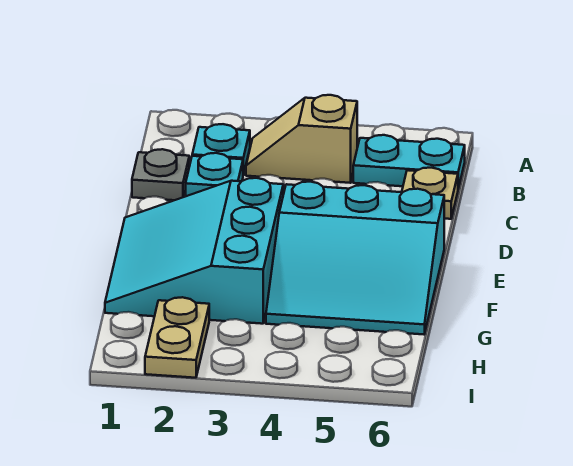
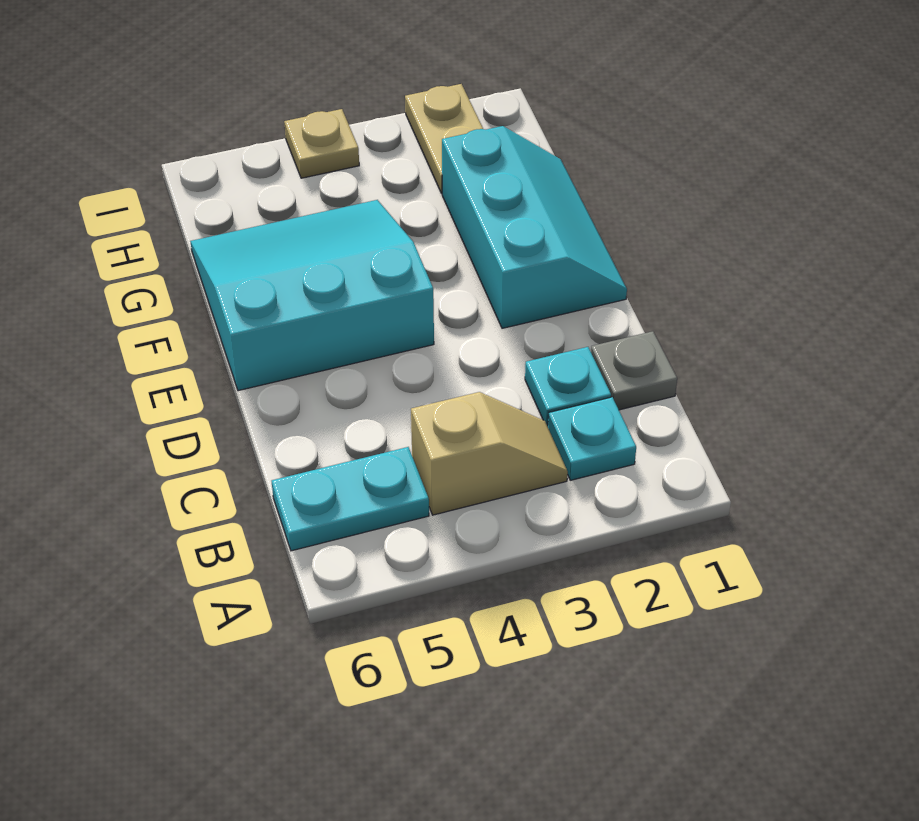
tan plate C6 level 1 -> tan plate I4 level 1
cyan slope E1:G3 level 1 top 3 -> cyan slope E1:G2 level 1 top 2

